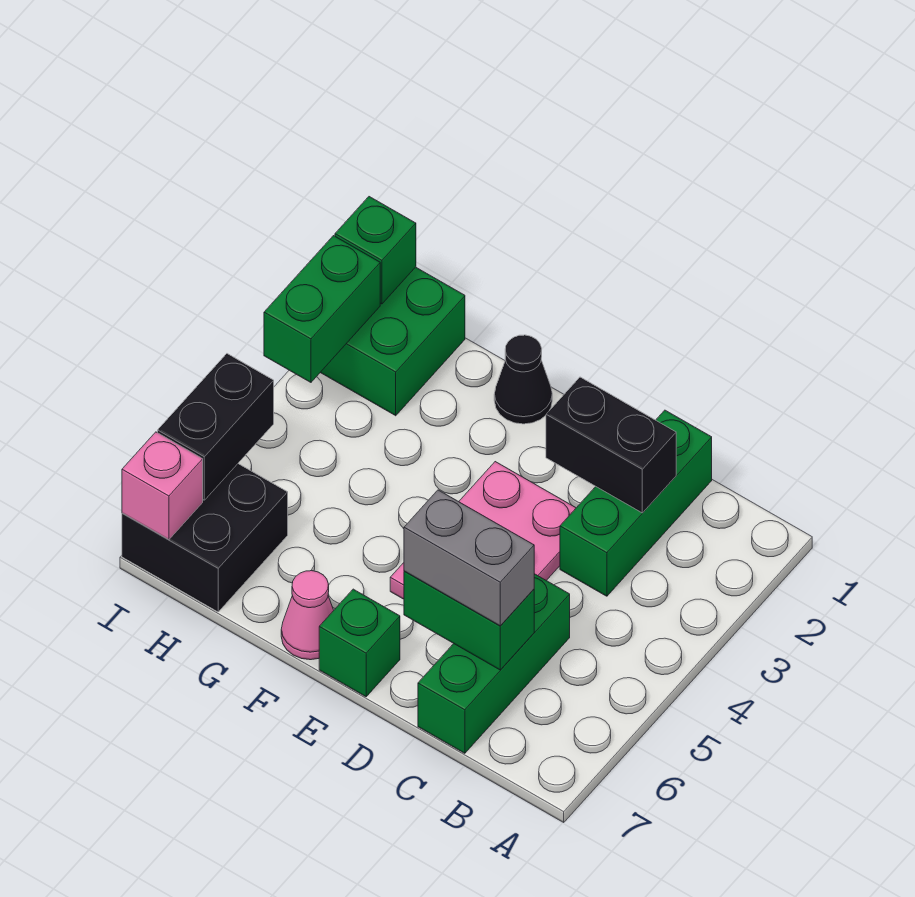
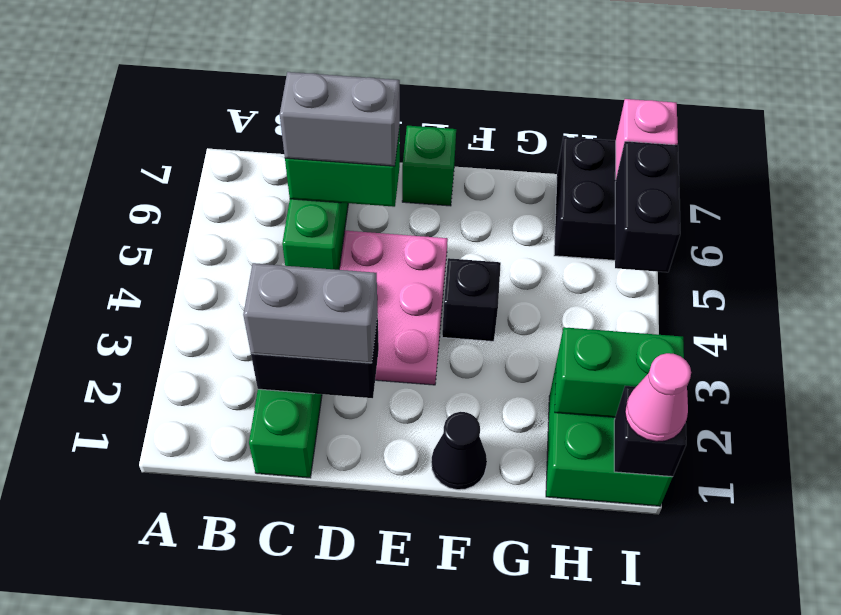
none -> grey brick C2:D2 level 3
none -> black brick F4 level 1
pink cone F7 level 1 -> pink cone I1 level 3
green brick I1 level 2 -> black brick I1 level 2
green brick I2:I3 level 2 -> green brick H2:I2 level 2

